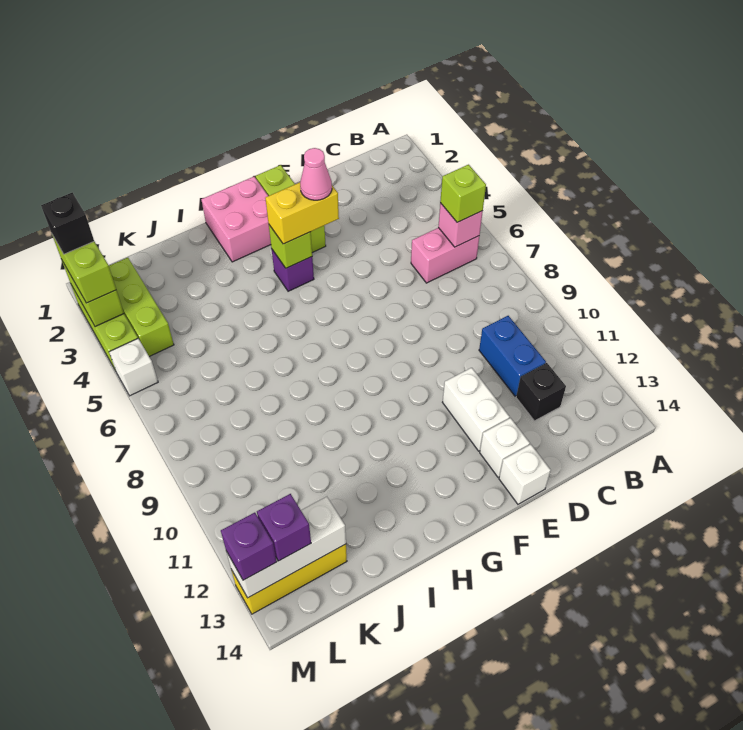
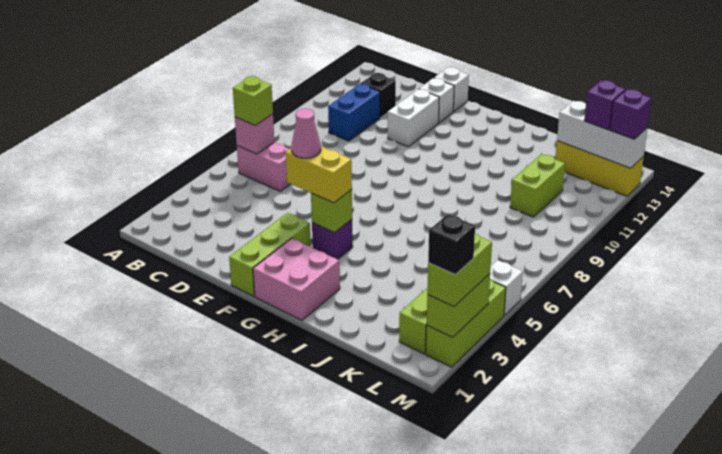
none -> lime brick K10:K11 level 1

